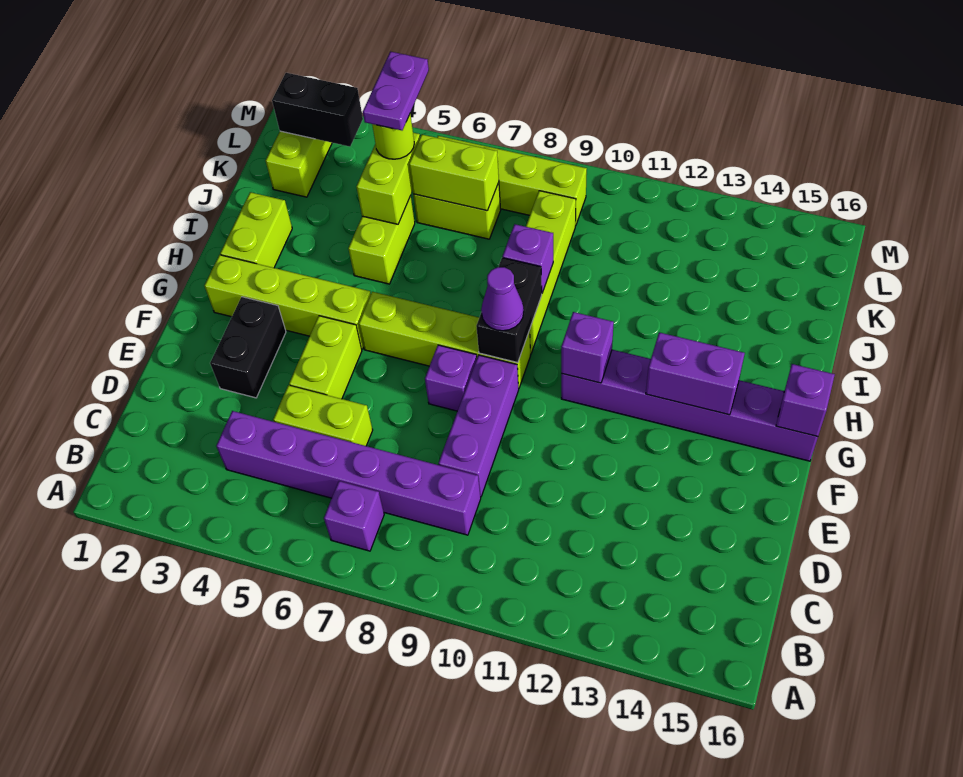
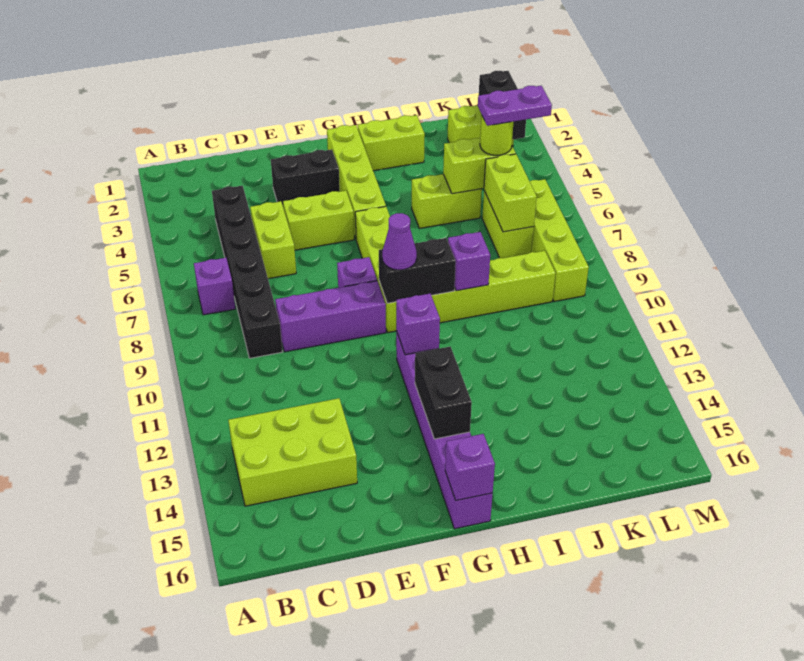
none -> lime brick B13:D14 level 1
purple brick C4:C9 level 1 -> black brick C4:C9 level 1
purple brick G13:G14 level 2 -> black brick G13:G14 level 2

